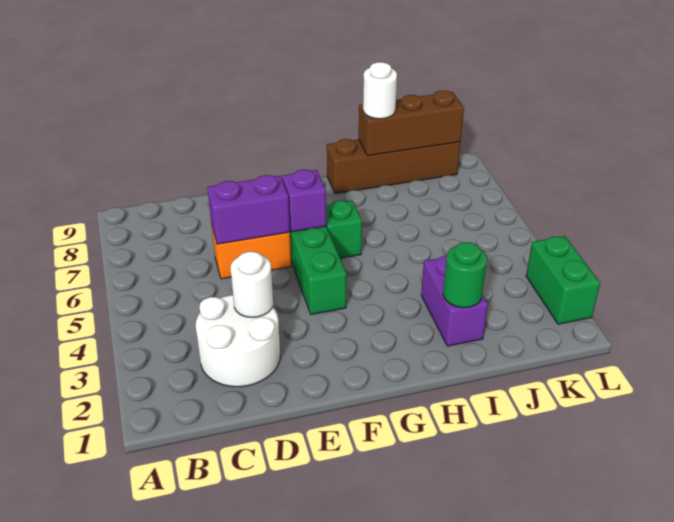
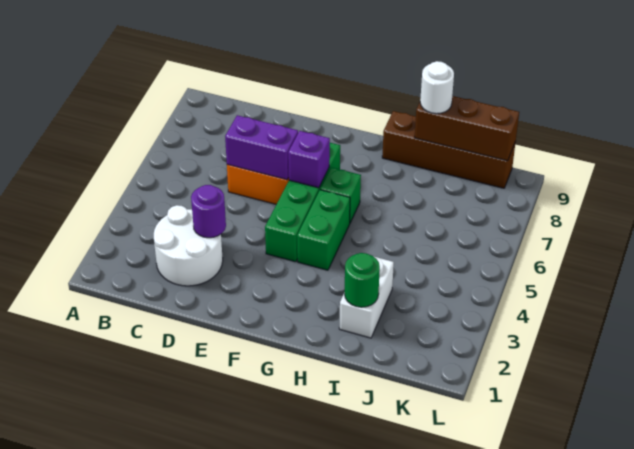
white round brick D3 level 2 -> purple round brick D3 level 2
purple brick I2:I3 level 1 -> white brick I2:I3 level 1
green brick L2:L3 level 1 -> green brick G4:G5 level 1

